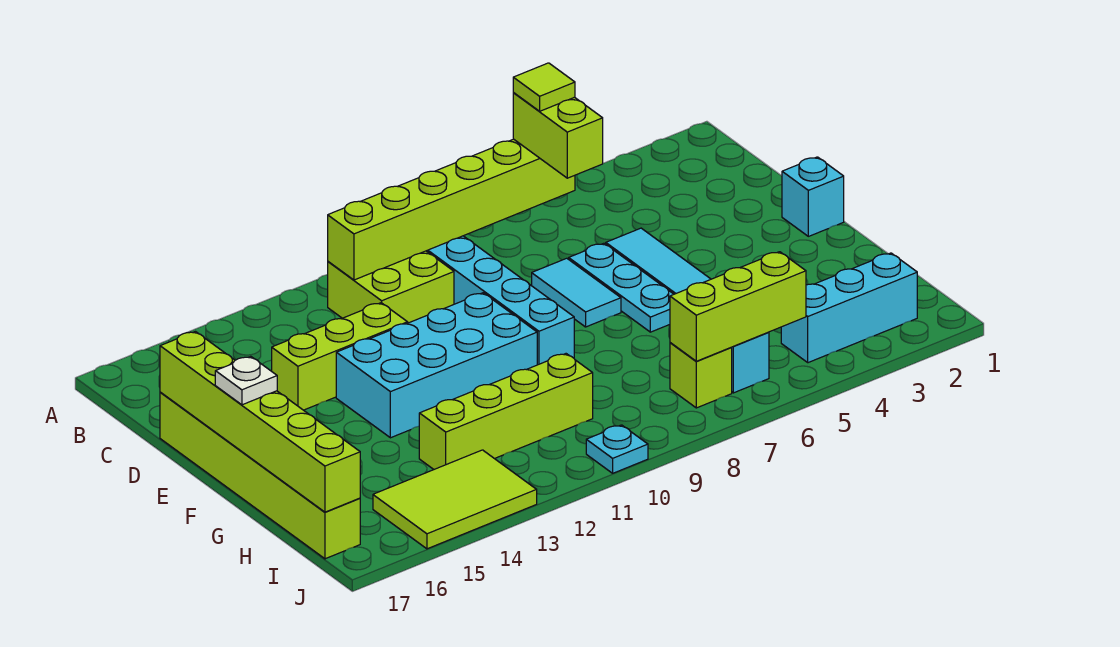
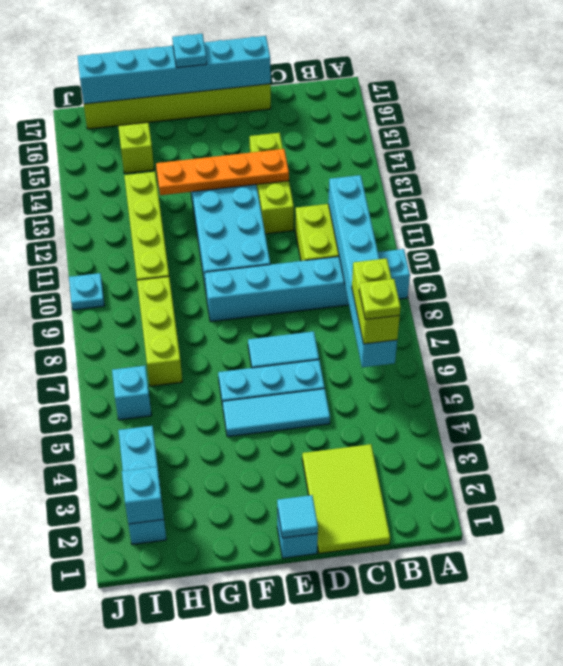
lime brick B6:B11 level 2 -> cyan brick B6:B11 level 2
lime brick B6:C6 level 3 -> lime brick B6:B7 level 3
lime tile B6 level 4 -> lime plate B6 level 4
none -> orange plate D13:G13 level 2
lime brick D17:I17 level 2 -> cyan brick D17:I17 level 2
none -> cyan tile E1 level 2
white plate F17 level 3 -> cyan plate F17 level 3
none -> cyan brick I2 level 2
lime brick I5:I7 level 2 -> lime brick H7:H9 level 1
lime brick I7 level 1 -> lime brick H15 level 1
lime tile I13:J15 level 1 -> lime tile C1:D3 level 1

